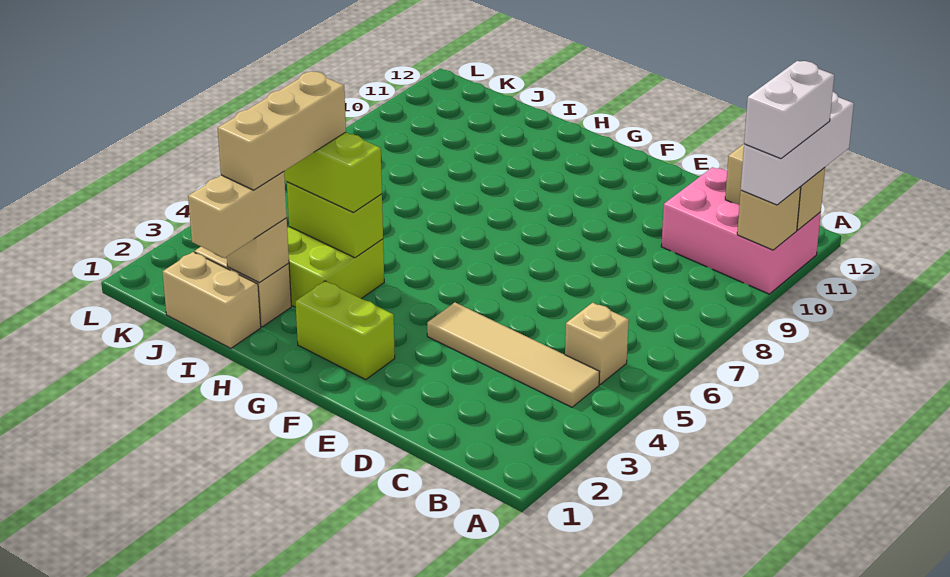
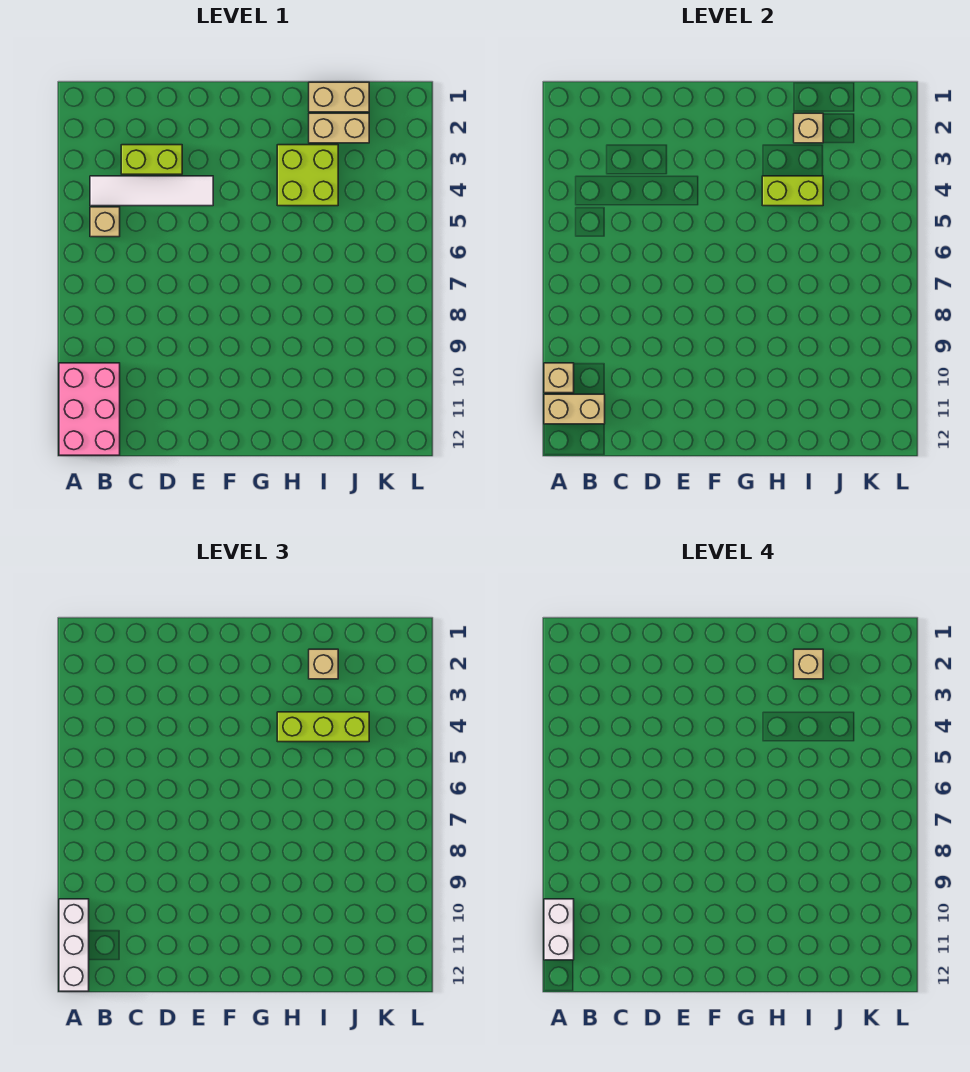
pink brick A10:C11 level 1 -> pink brick A10:B12 level 1
tan tile B4:E4 level 1 -> white tile B4:E4 level 1
lime brick F2:G2 level 1 -> lime brick C3:D3 level 1
tan brick I1:I2 level 3 -> tan brick I2 level 3
tan brick I2:I4 level 4 -> tan brick I2 level 4

